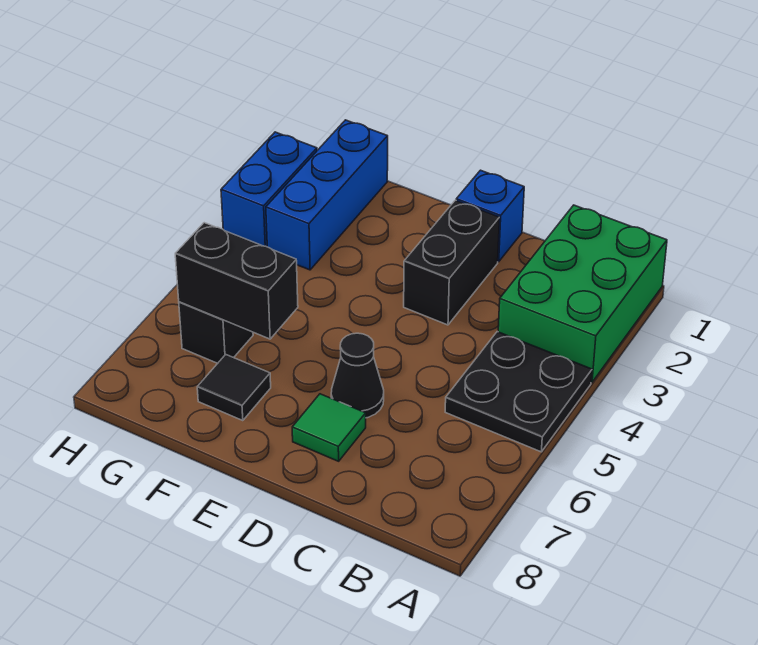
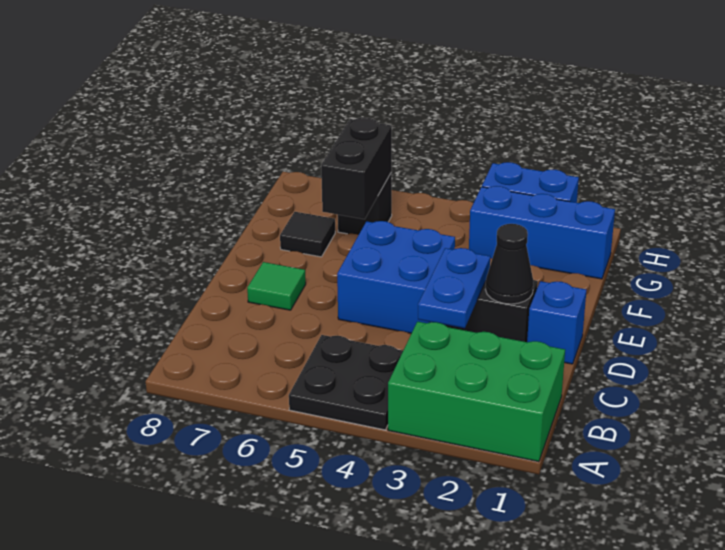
none -> blue plate C3:D3 level 2
none -> blue brick D4:E5 level 1
black cone D6 level 1 -> black cone D2 level 2

